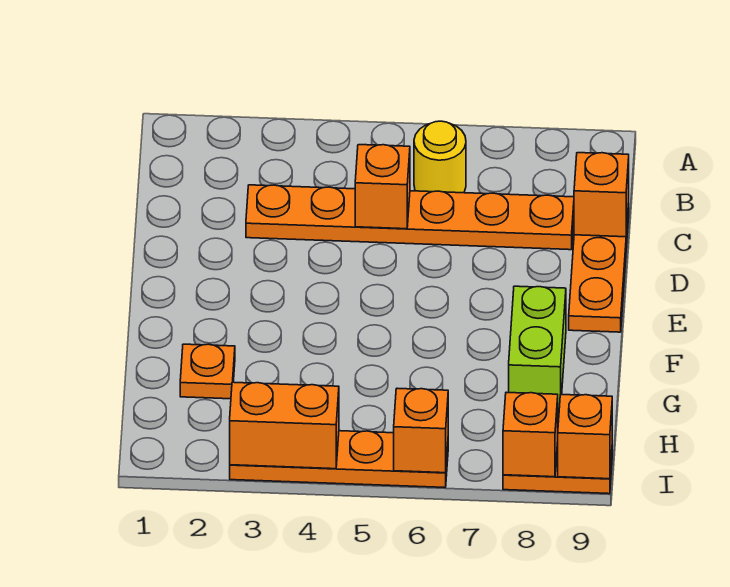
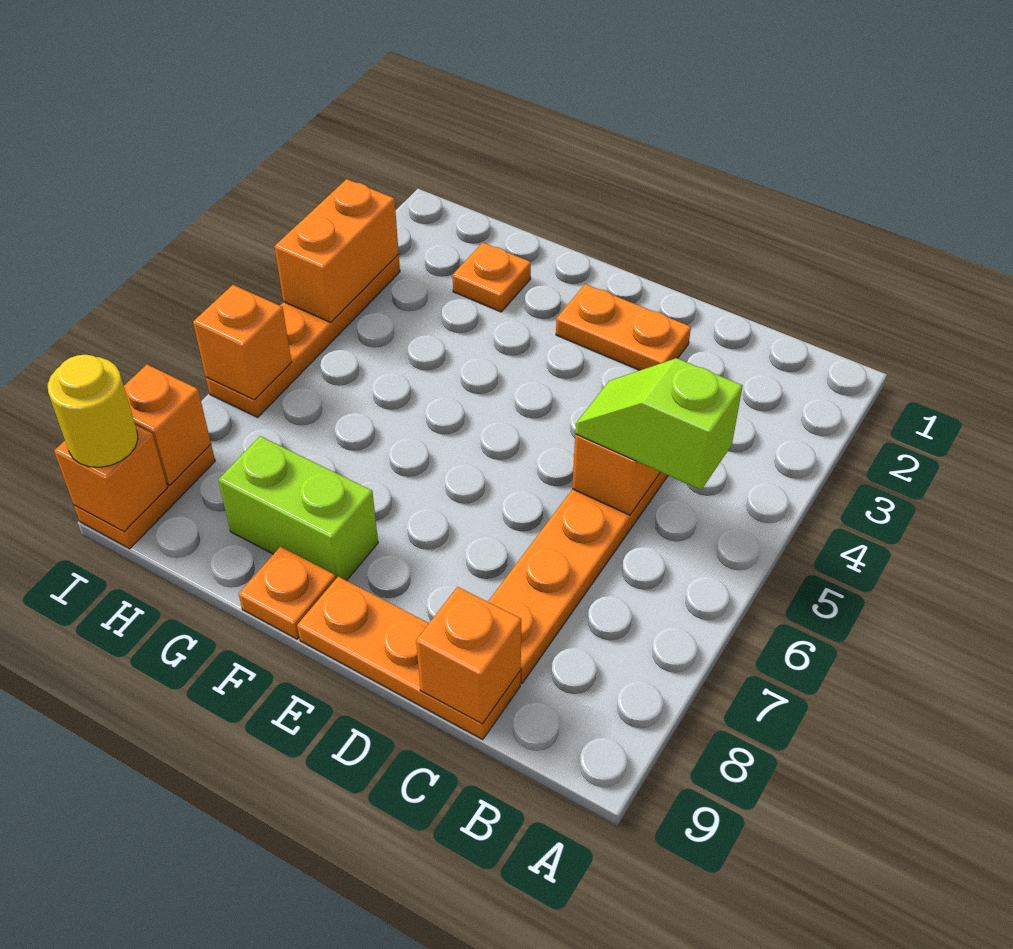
none -> lime slope B5:C5 level 3 top B
yellow round brick B6 level 1 -> yellow round brick I9 level 3
none -> orange plate D2:E2 level 1
none -> orange plate F9 level 1

